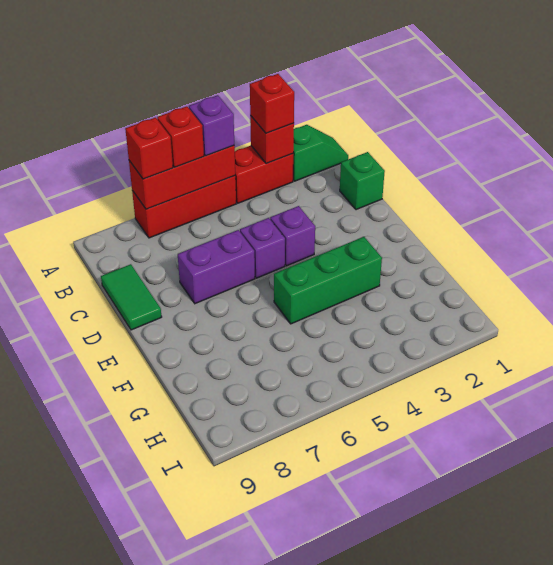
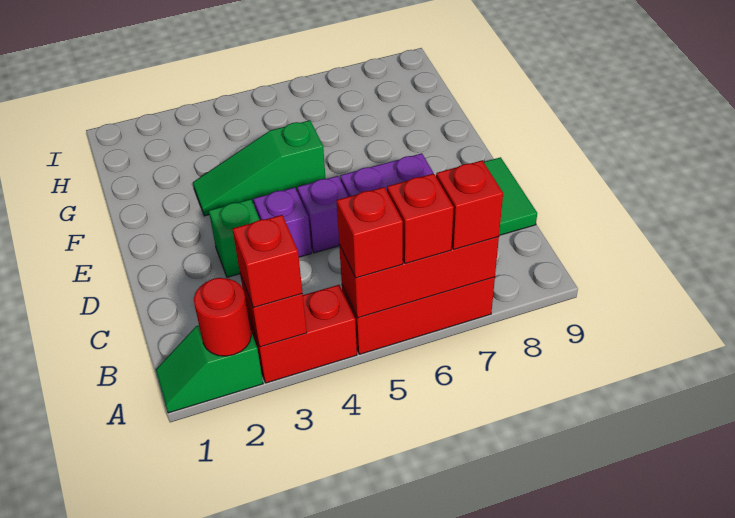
none -> red round brick A2 level 2
purple brick A5 level 3 -> red brick A5 level 3
green brick C1 level 1 -> green brick D3 level 1
green brick F3:F5 level 1 -> green slope F3:F5 level 1 top 5

